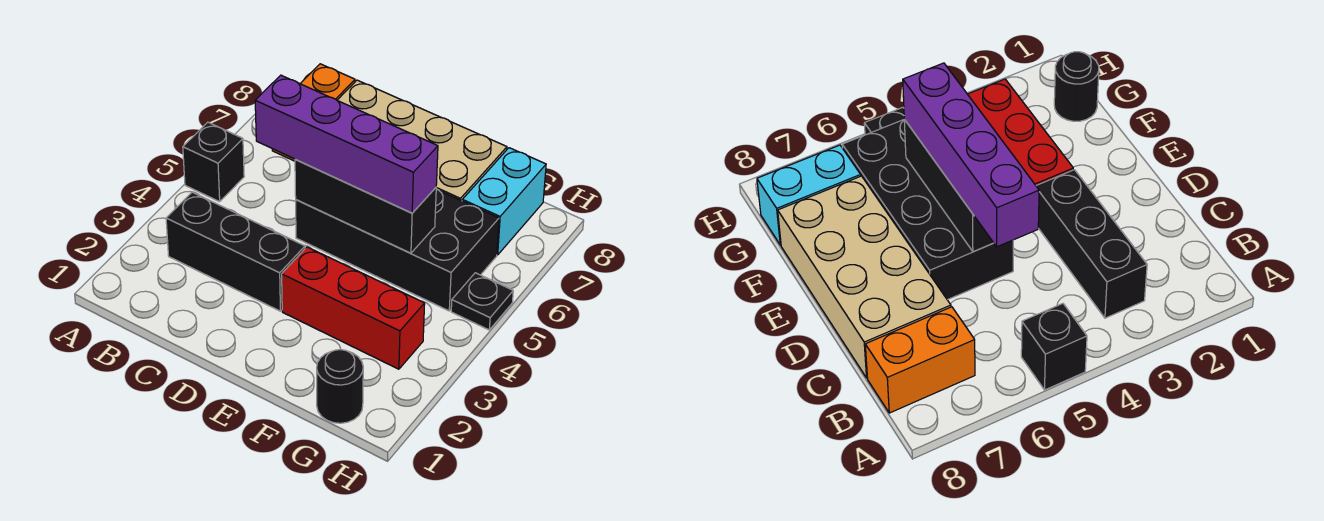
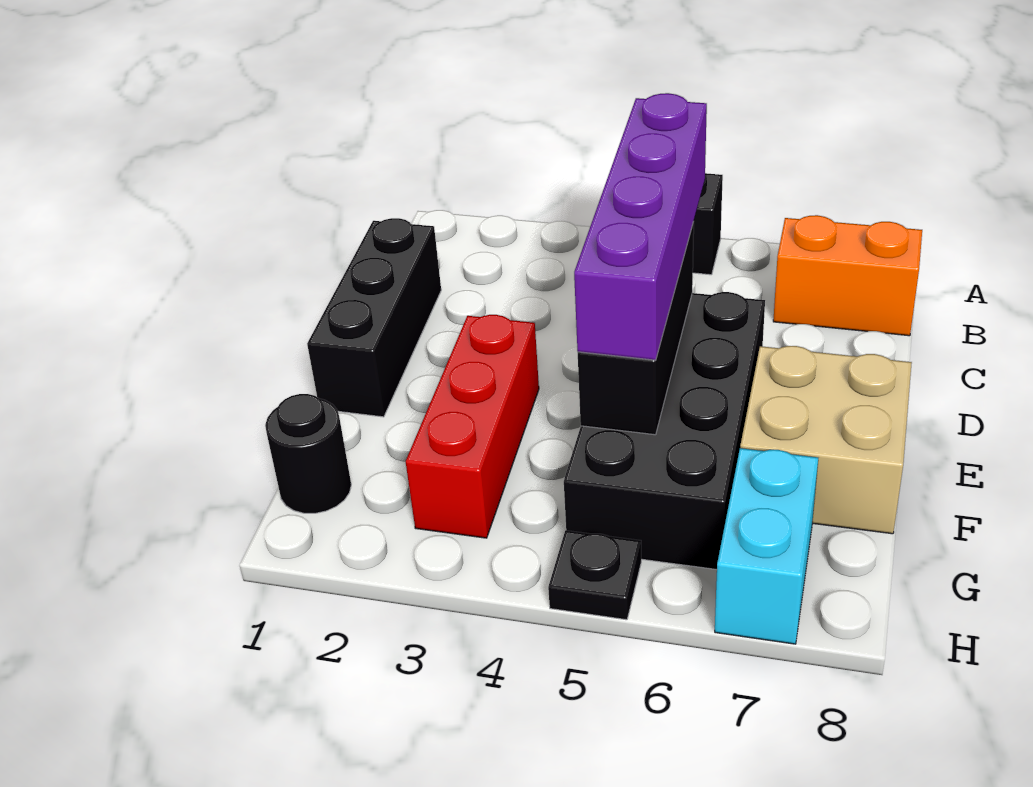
black brick B3:D3 level 1 -> black brick C1:E1 level 1
tan brick C7:F8 level 1 -> tan brick E7:F8 level 1
cyan brick G7:G8 level 1 -> cyan brick G7:H7 level 1

